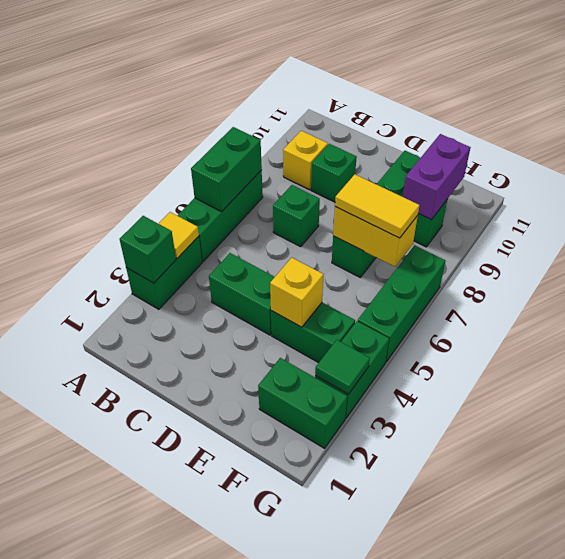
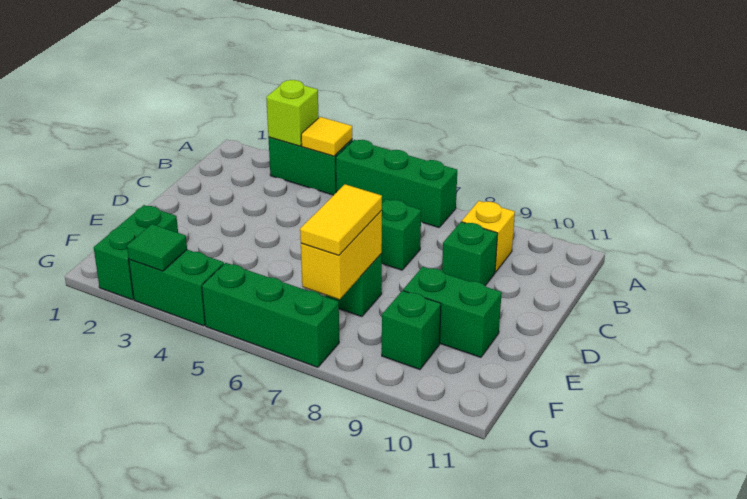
green brick A3 level 2 -> lime brick A3 level 2
green brick A6:A7 level 2 -> none
green brick C4:D4 level 1 -> none
green brick E4:F4 level 1 -> none
yellow brick E4 level 2 -> none
purple brick F9:F10 level 2 -> none

